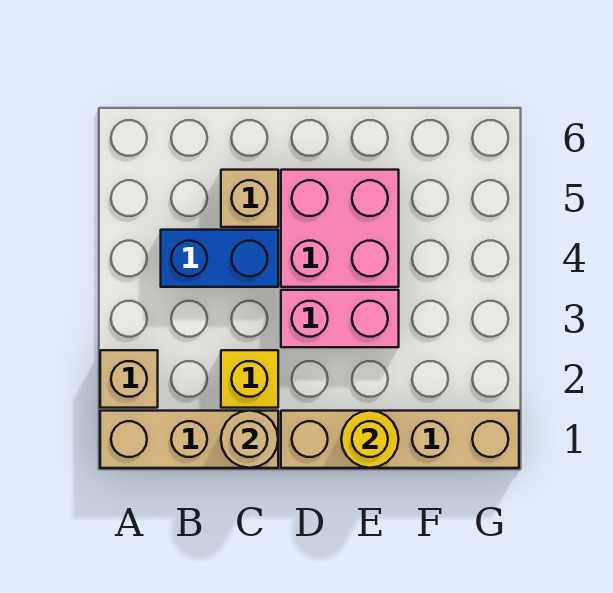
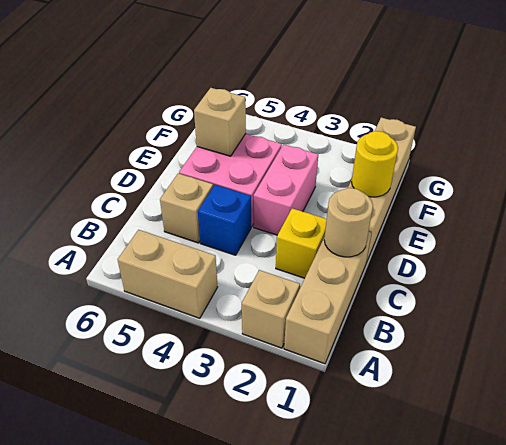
none -> tan brick A4:A5 level 1
blue brick B4:C4 level 1 -> blue brick C4 level 1
none -> tan brick E5 level 2

